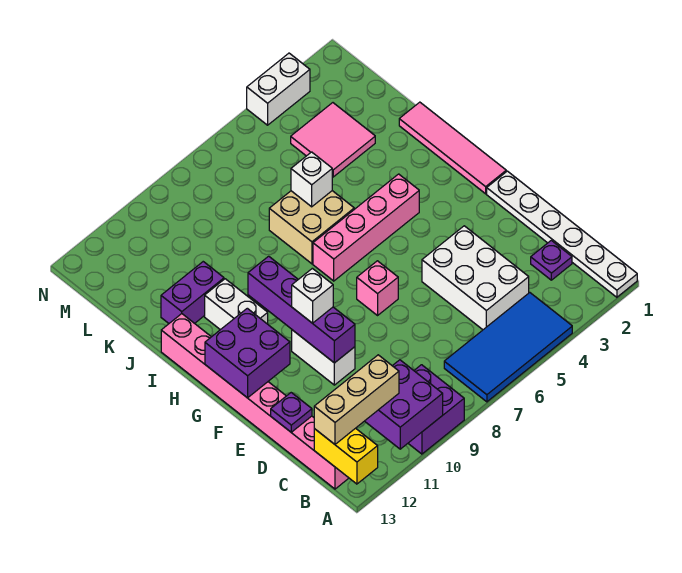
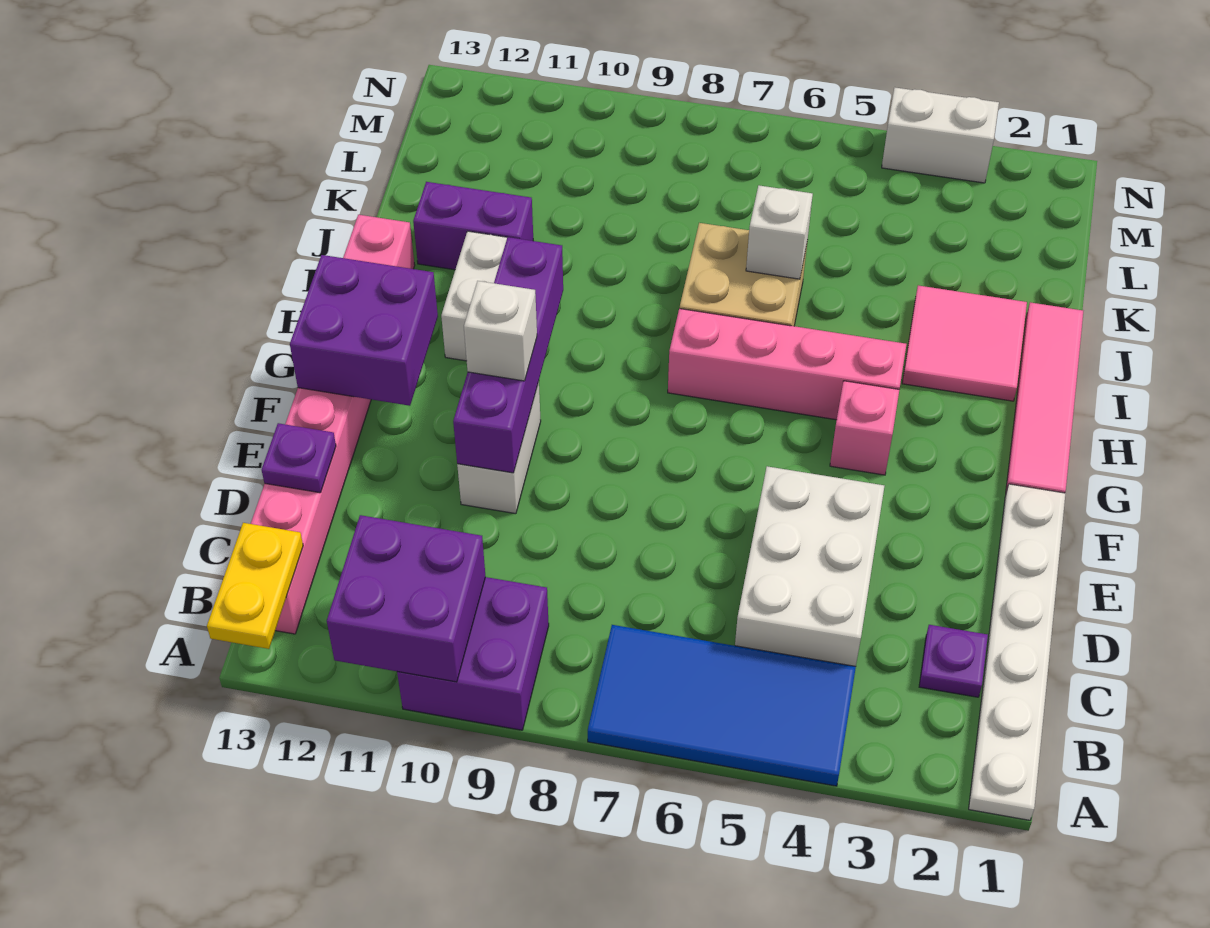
yellow brick A13:B13 level 2 -> yellow plate A13:B13 level 2
tan brick B11:B13 level 3 -> none
pink brick F7 level 1 -> pink brick G4 level 1
pink tile K3:L4 level 1 -> pink tile I2:J3 level 1

